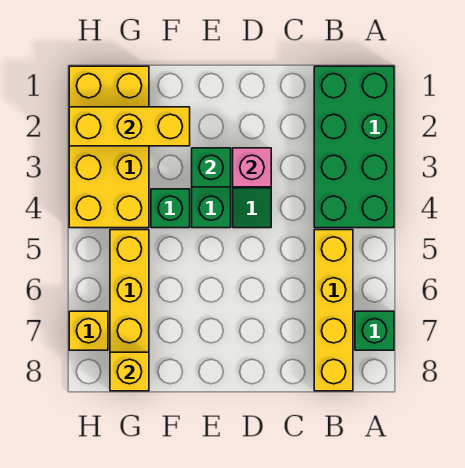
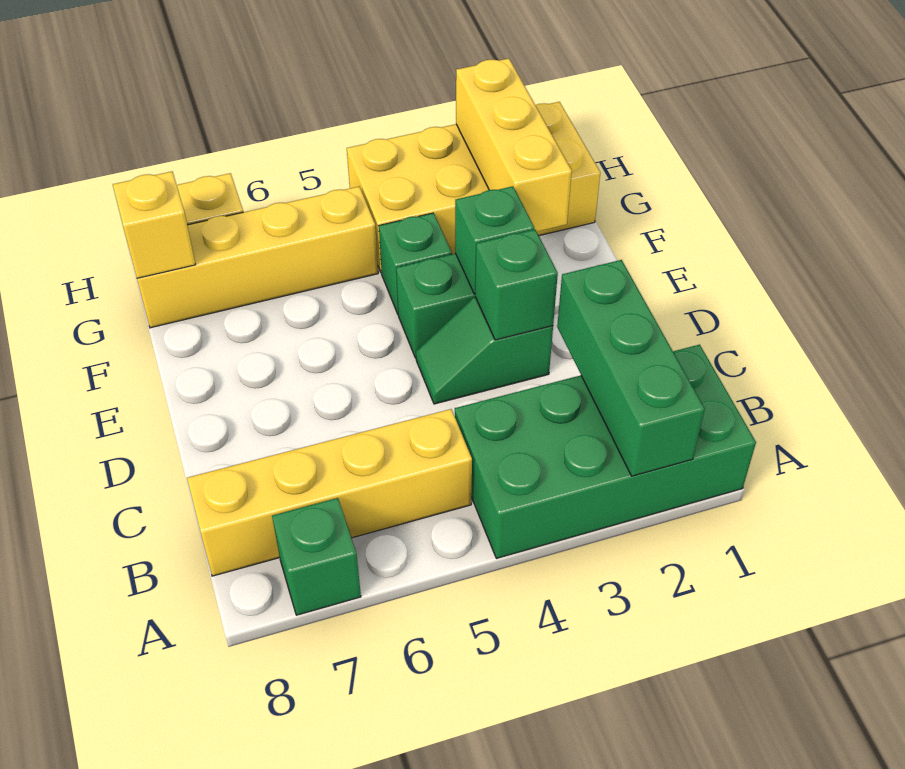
none -> green brick A2:C2 level 2
pink brick D3 level 2 -> green brick D3 level 2

